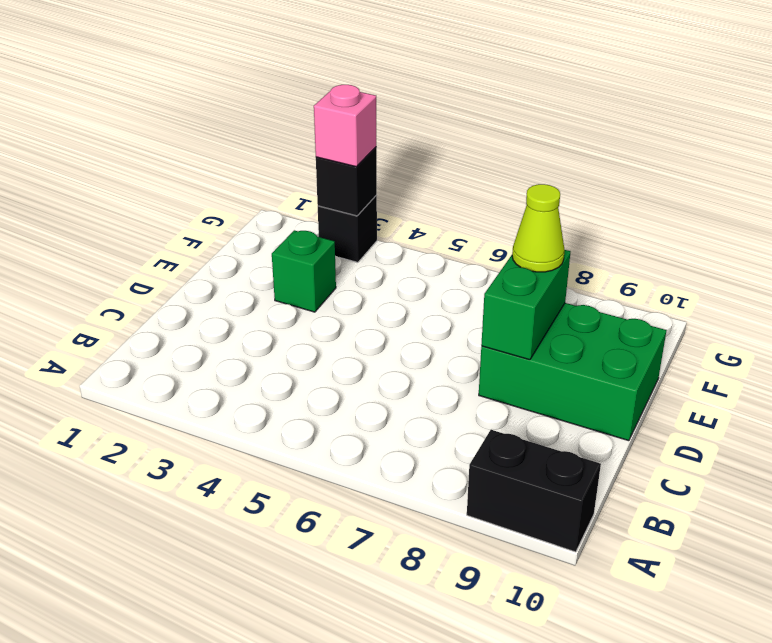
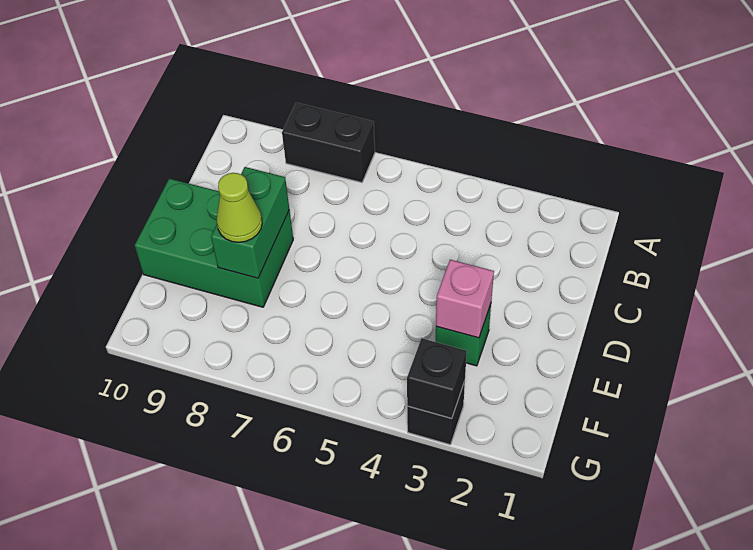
black brick A9:A10 level 1 -> black brick A7:A8 level 1
pink brick G3 level 3 -> pink brick E3 level 2

